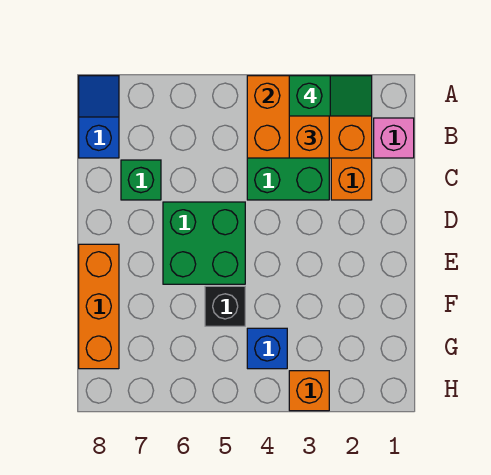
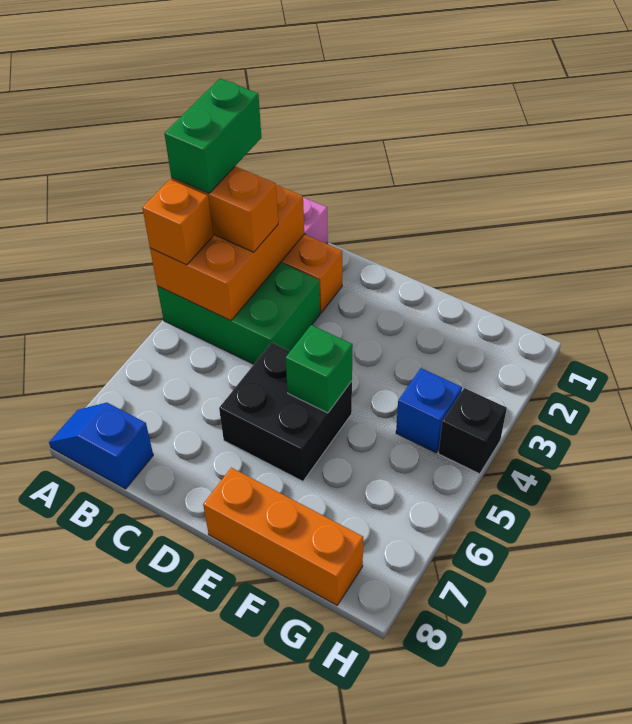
green slope A2:A3 level 4 top 3 -> green brick A2:A3 level 4
green brick C7 level 1 -> green brick E5 level 2
green brick D5:E6 level 1 -> black brick D5:E6 level 1
black brick F5 level 1 -> black brick H4 level 1
orange brick H3 level 1 -> orange brick A4 level 3

